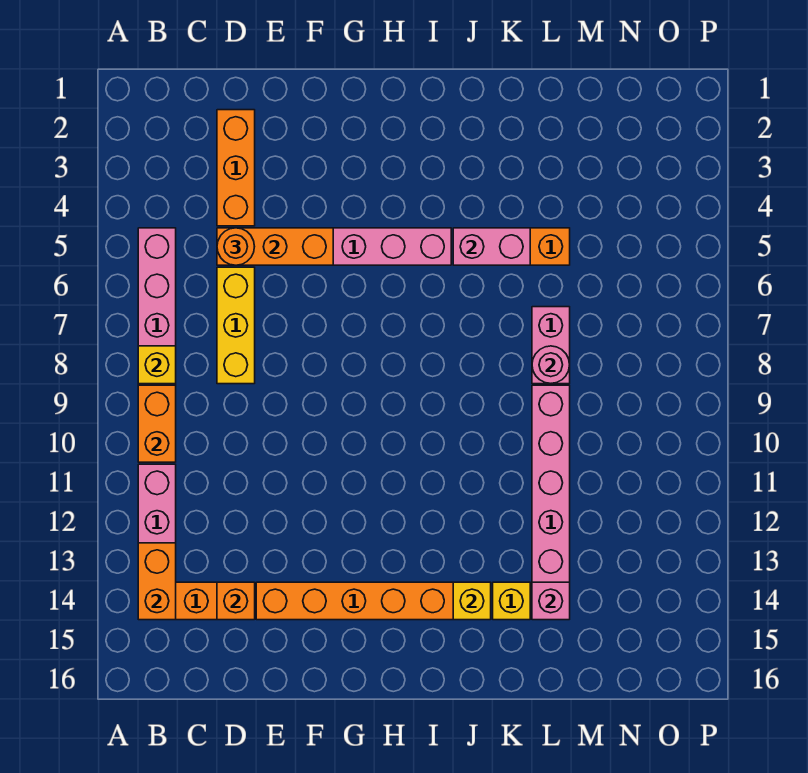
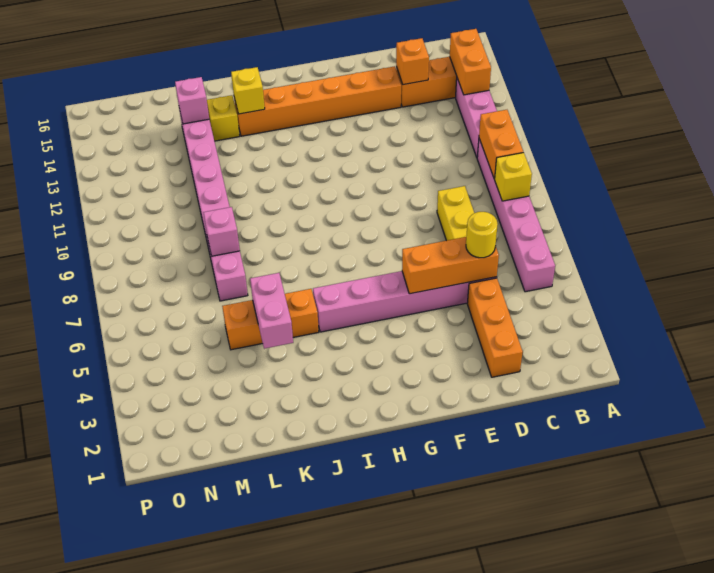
orange round brick D5 level 3 -> yellow round brick D5 level 3
pink brick J5:K5 level 2 -> pink brick K4:K5 level 2
pink round brick L8 level 2 -> pink brick L8 level 2

